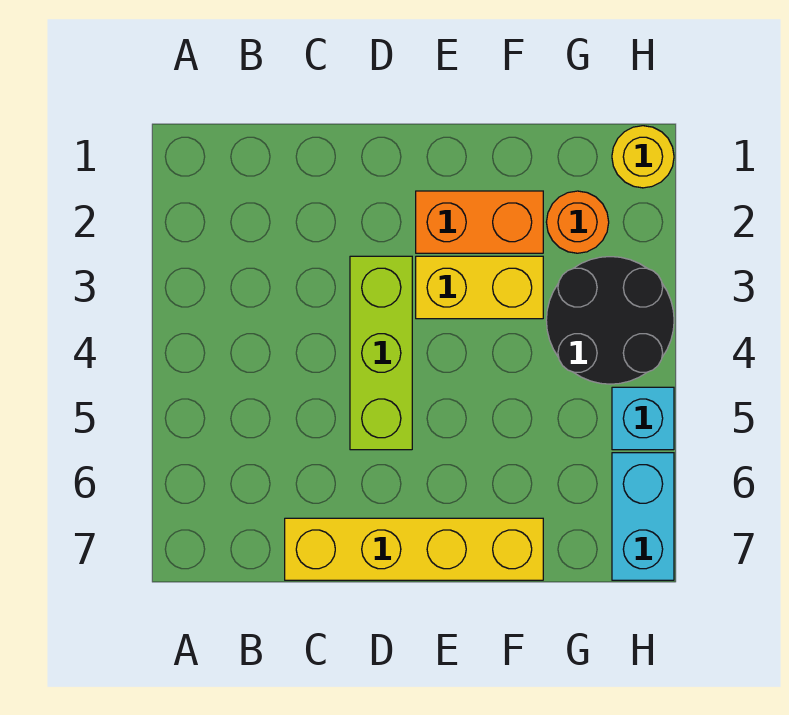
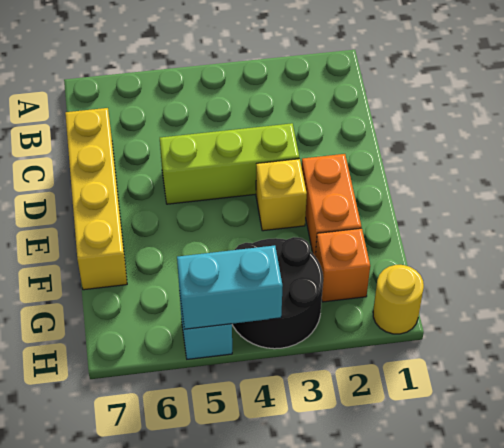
yellow brick E3:F3 level 1 -> yellow brick E3 level 1
orange round brick G2 level 1 -> orange brick G2 level 1
cyan brick H6:H7 level 1 -> cyan brick H4:H5 level 2

